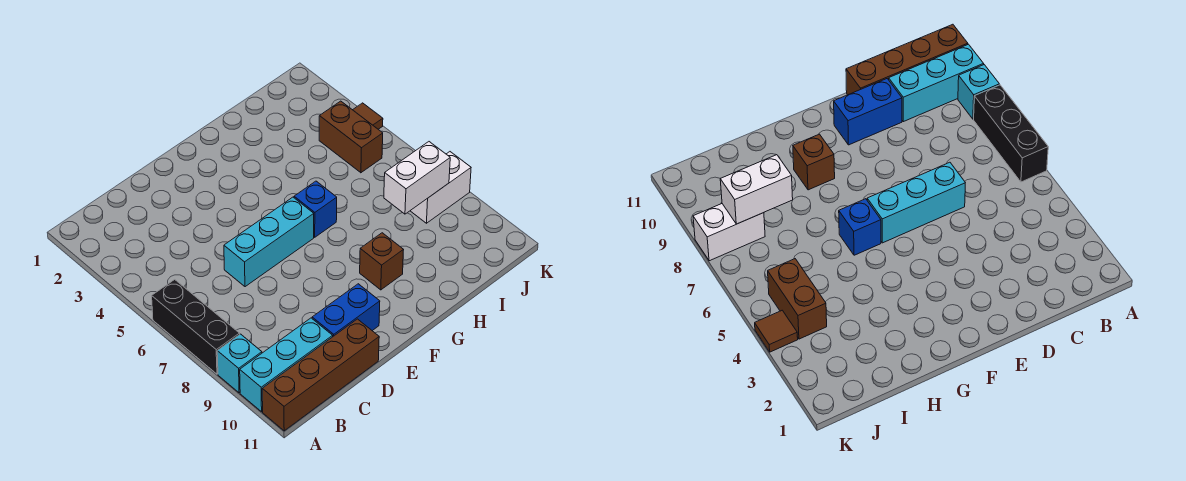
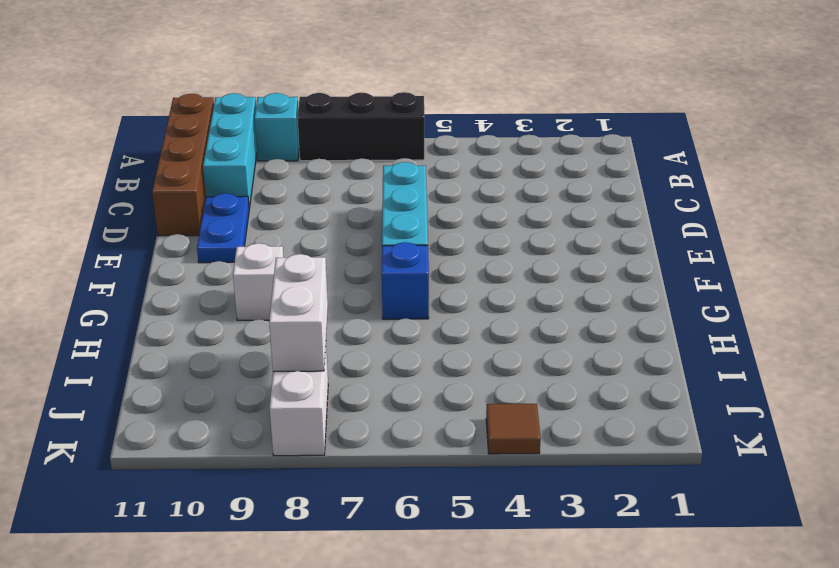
blue brick D10:E10 level 1 -> blue plate D10:E10 level 1
brown brick G9 level 1 -> white brick G9 level 1
brown brick J4:J5 level 1 -> none

